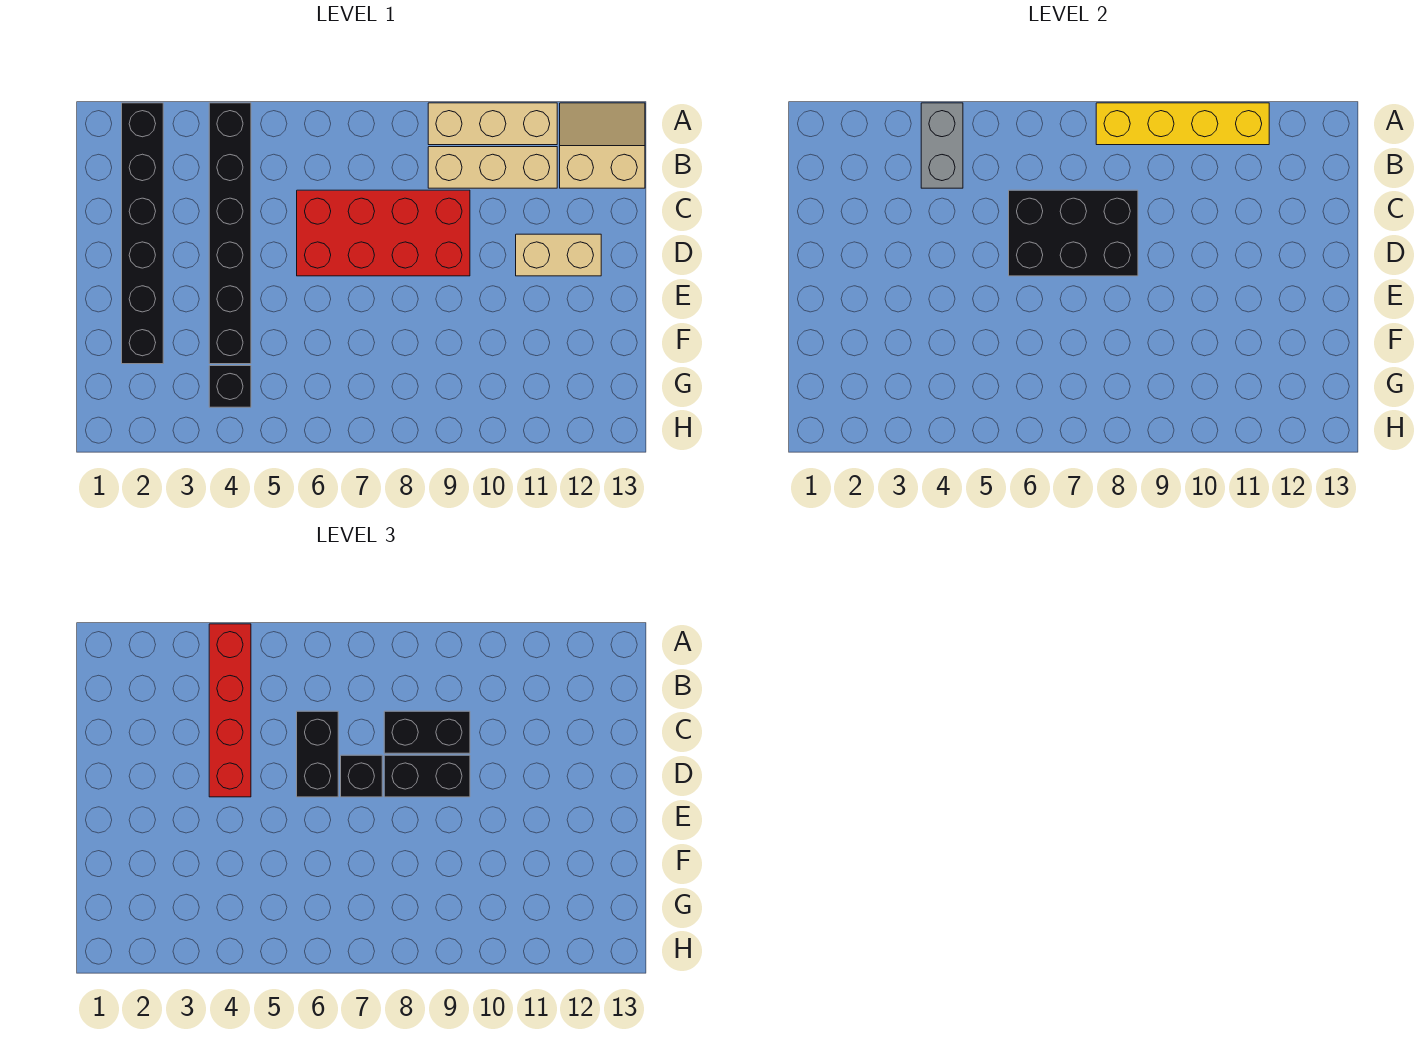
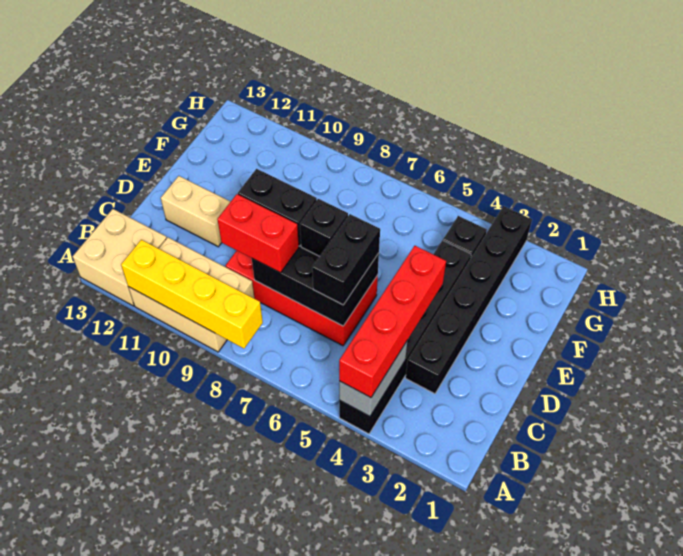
black brick A2:F2 level 1 -> black brick C3:H3 level 1
tan slope A12:B13 level 1 top B -> tan brick A12:B13 level 1
black brick C8:C9 level 3 -> red brick C8:C9 level 3

